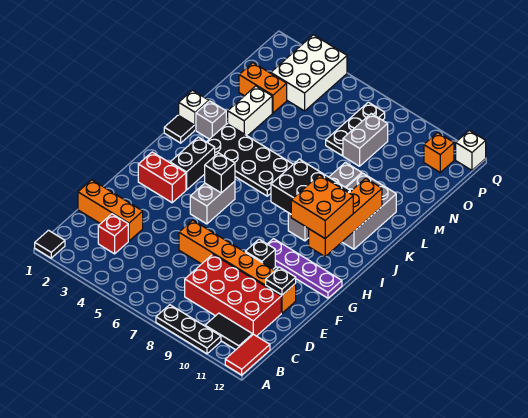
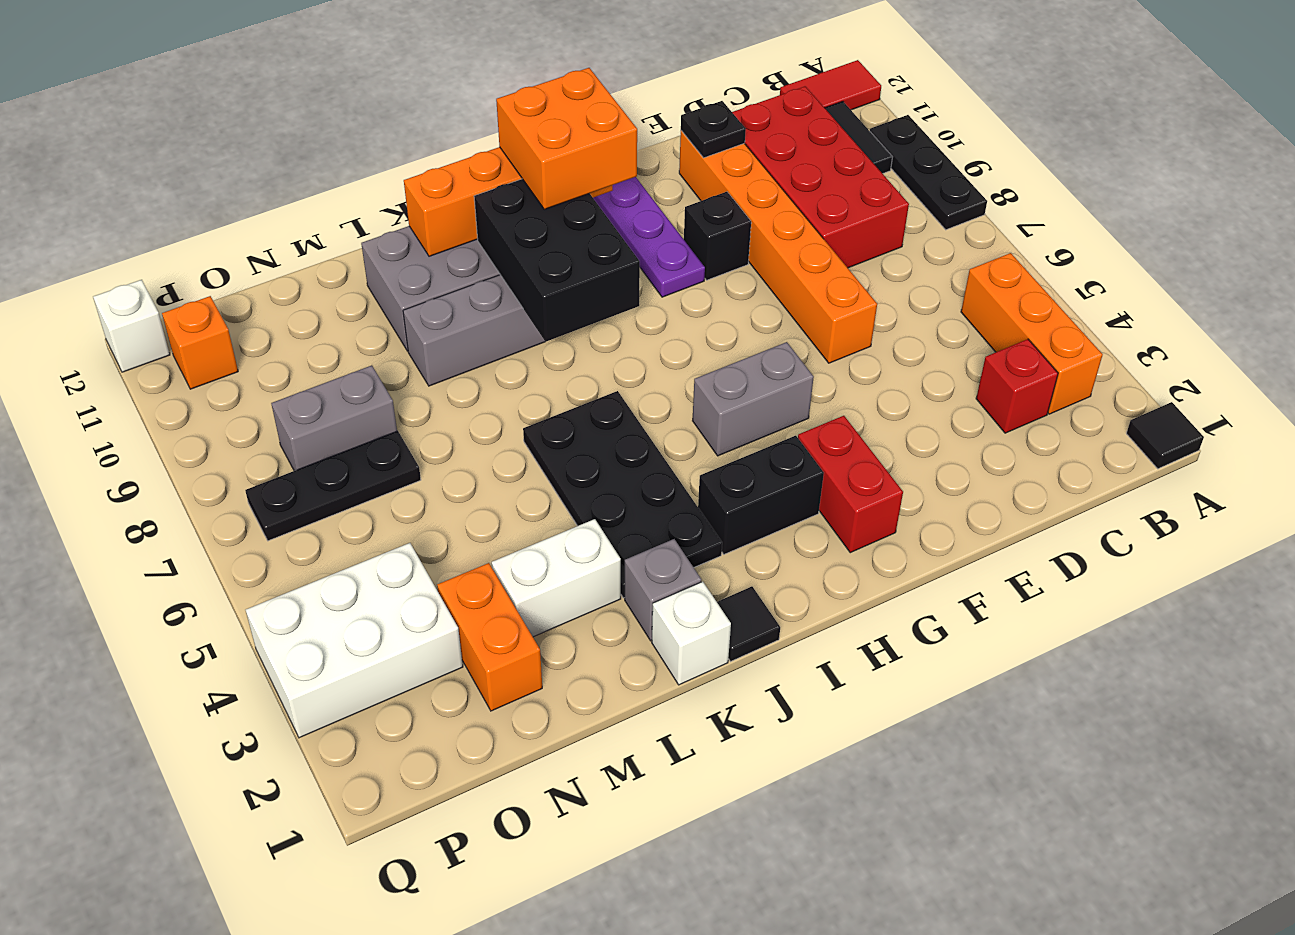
orange brick D1:D3 level 1 -> orange brick B3:B5 level 1
black brick H5 level 2 -> none

